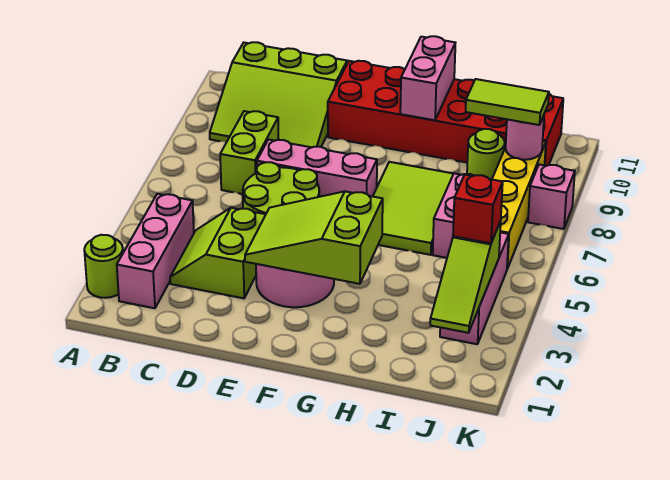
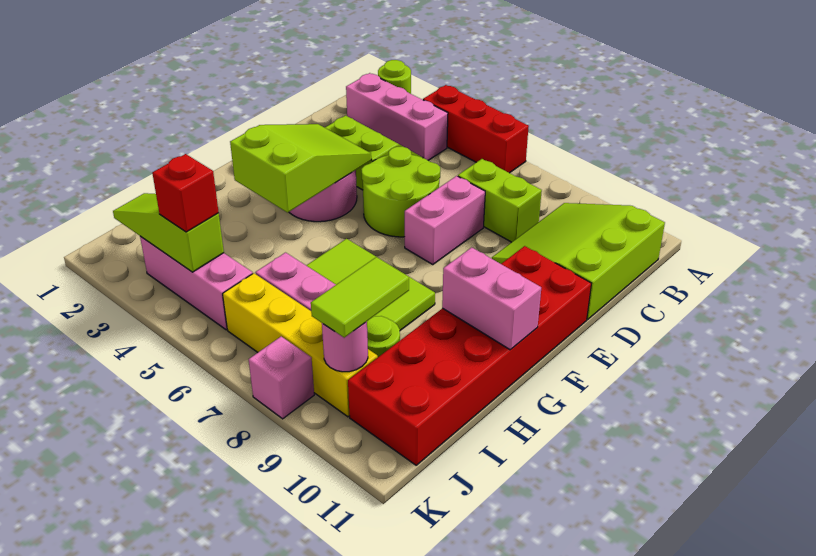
none -> red brick A4:A6 level 1
pink brick D7:F7 level 1 -> pink brick D7:E7 level 1

